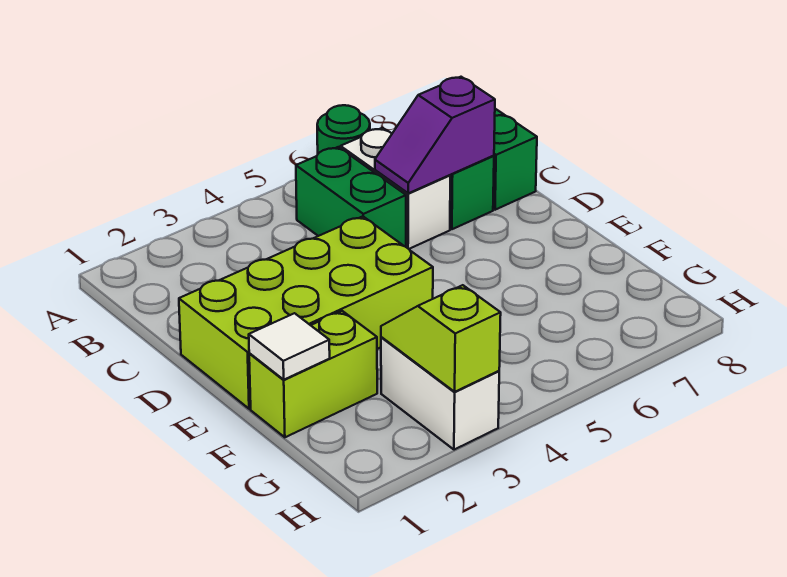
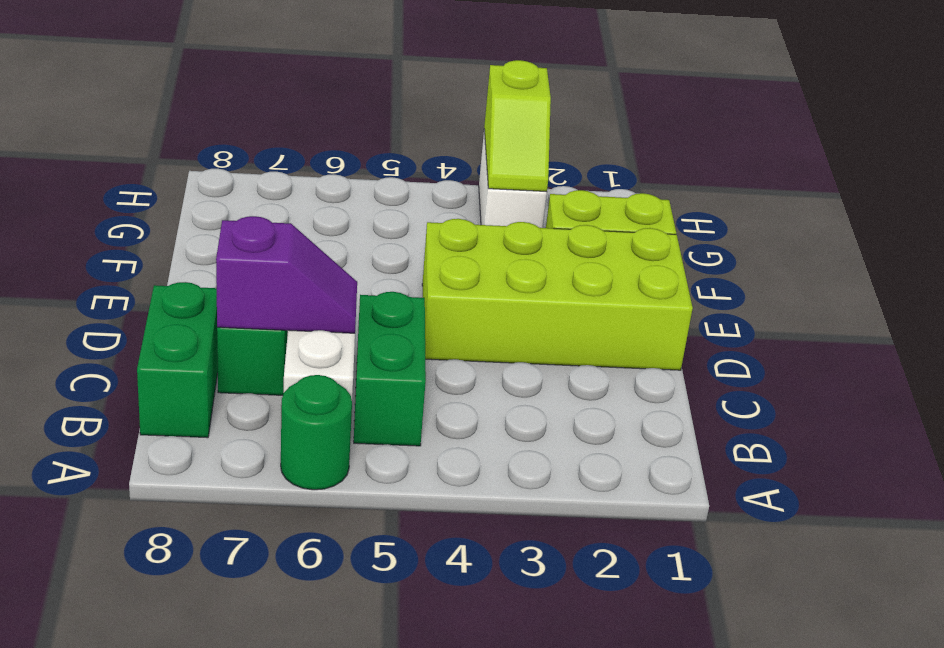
white tile F1 level 2 -> none

